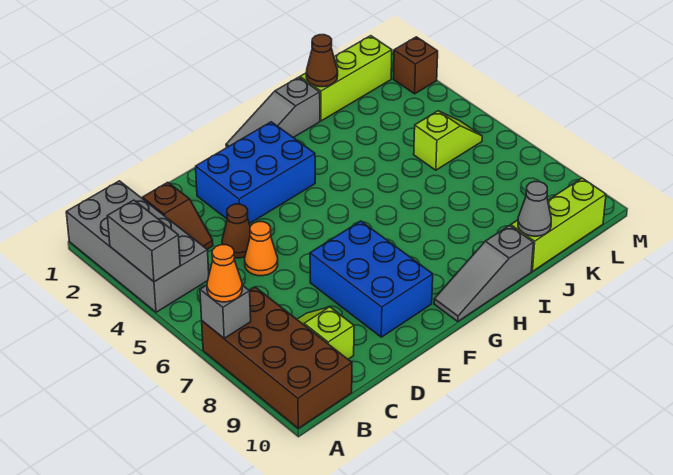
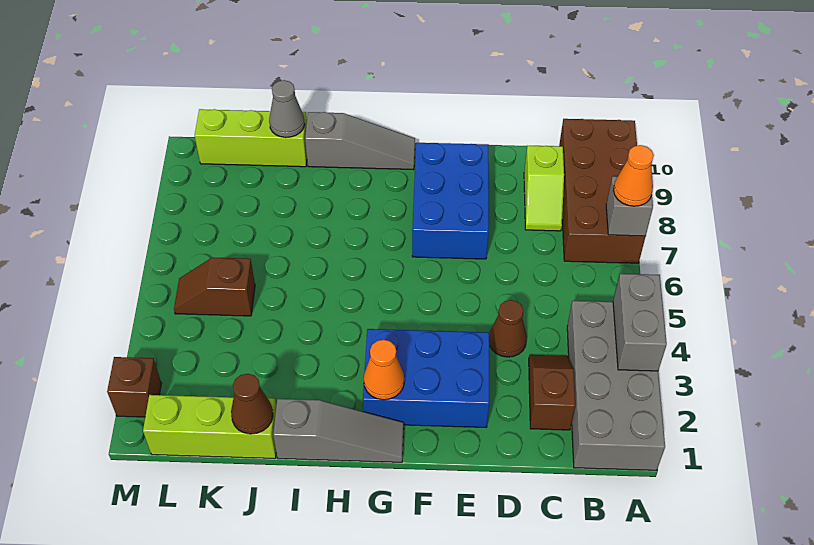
orange cone D5 level 1 -> orange cone G2 level 2
lime slope K5:L5 level 1 top K -> brown slope K5:L5 level 1 top K

